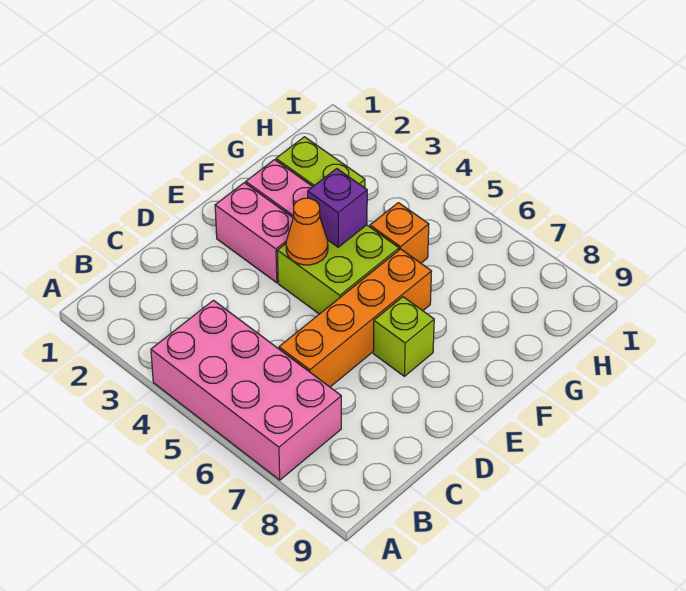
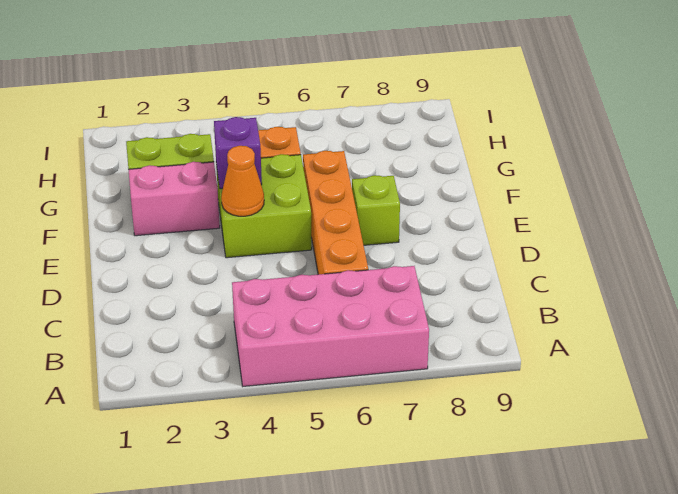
pink brick E2:E3 level 1 -> none

